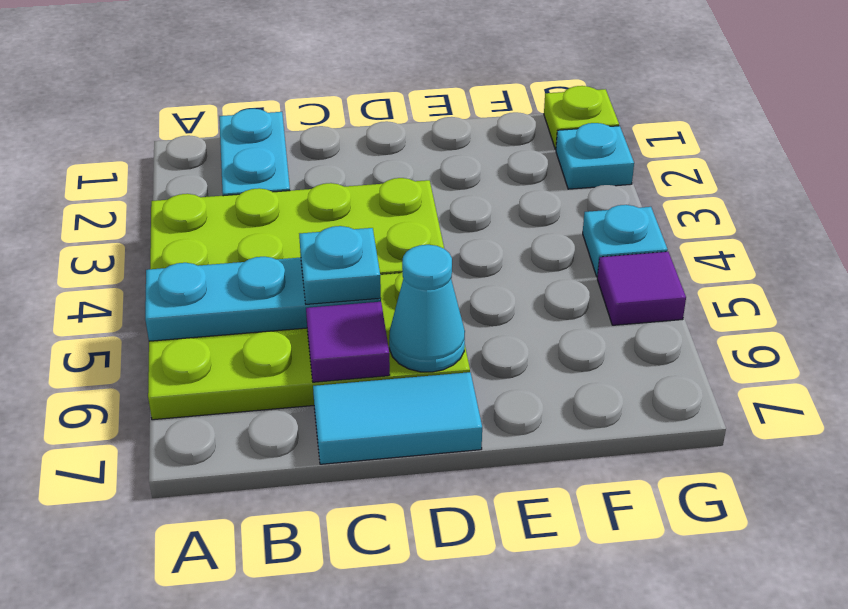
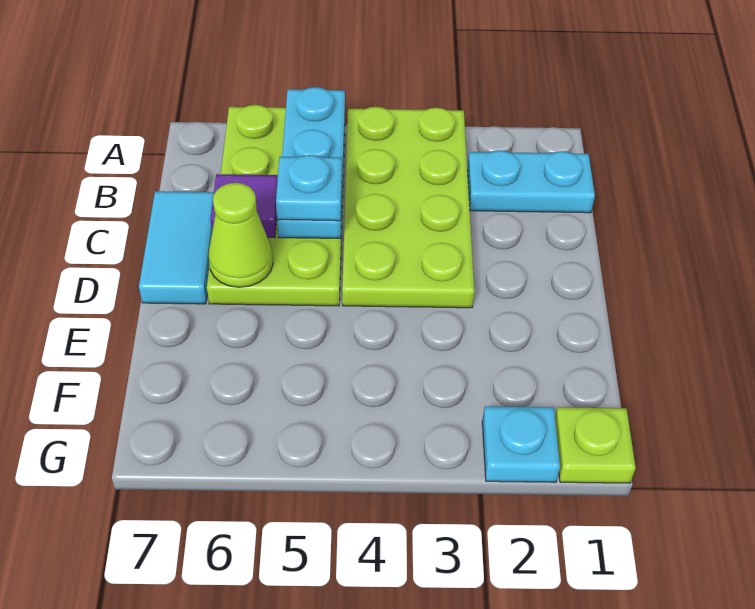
cyan cone D6 level 2 -> lime cone D6 level 2
cyan plate G4 level 1 -> none
purple tile G5 level 1 -> none

